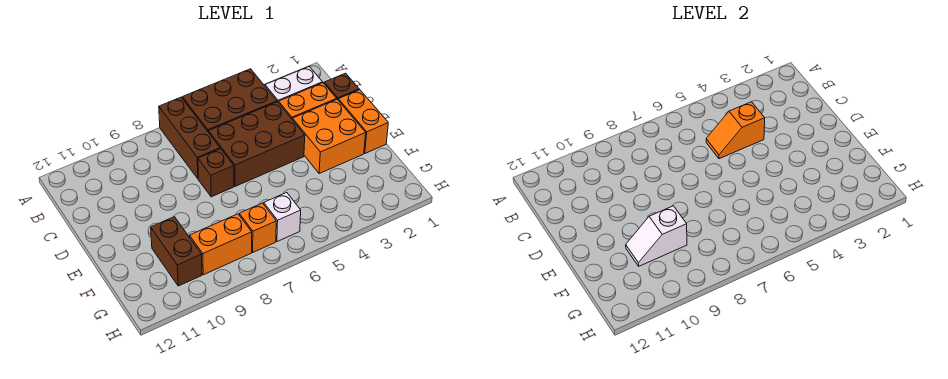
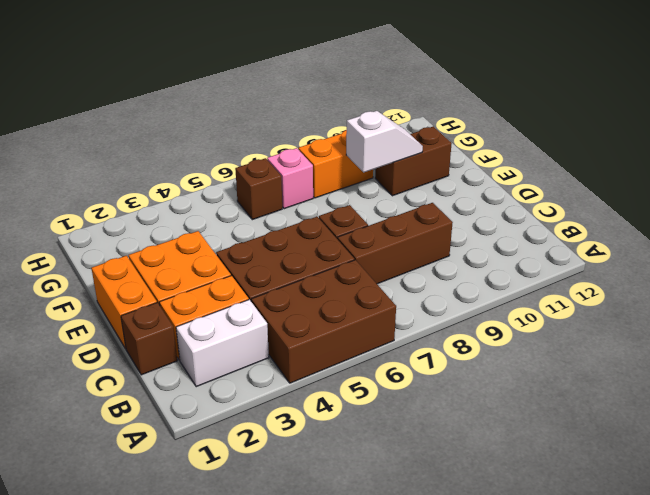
brown brick A7:C7 level 1 -> brown brick C7:C9 level 1
orange slope C4:C5 level 2 top 4 -> none
brown brick F10:G10 level 1 -> brown brick F10:F11 level 1
white brick G6 level 1 -> brown brick G6 level 1
orange brick G7 level 1 -> pink brick G7 level 1

